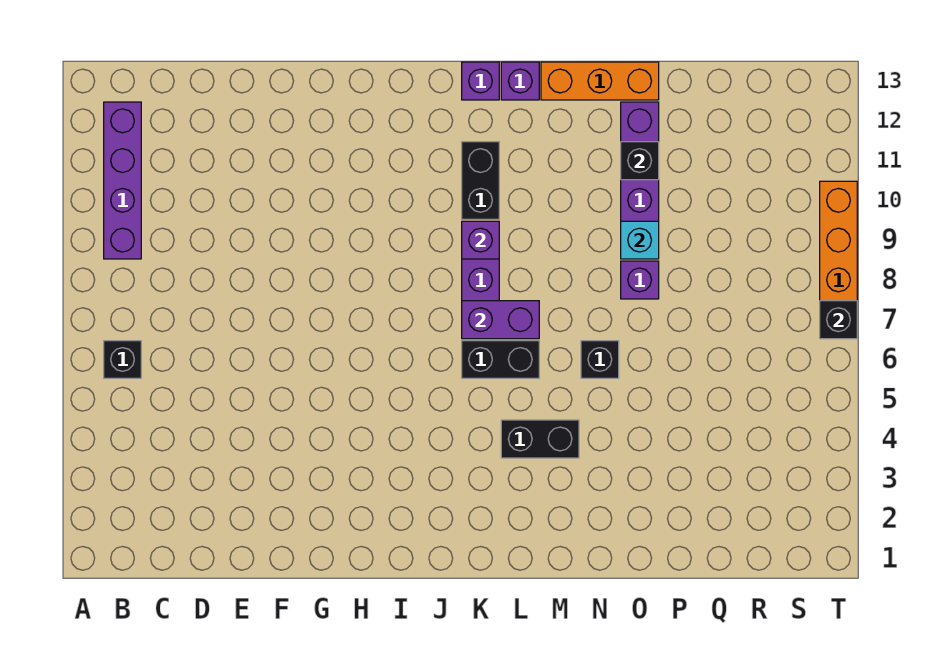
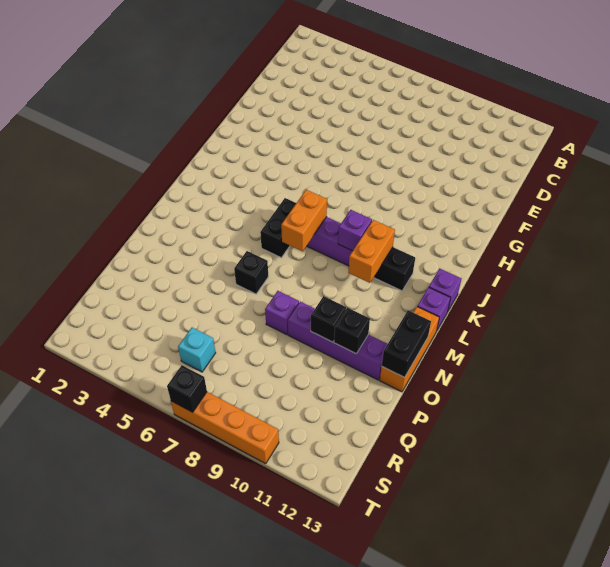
black brick B6 level 1 -> black brick O10 level 2
purple brick B9:B12 level 1 -> none
purple brick K7:L7 level 2 -> orange brick K7:L7 level 2
none -> orange brick K10:L10 level 2
black brick L4:M4 level 1 -> black brick N13:O13 level 2
cyan brick O9 level 2 -> cyan brick R6 level 1

